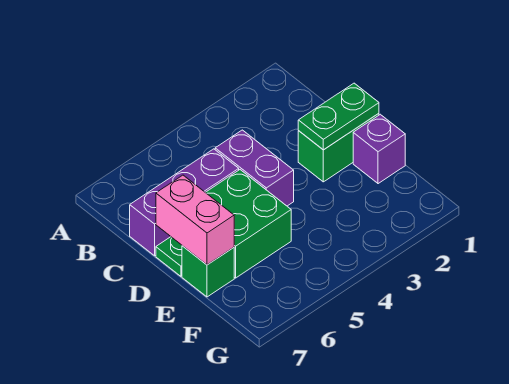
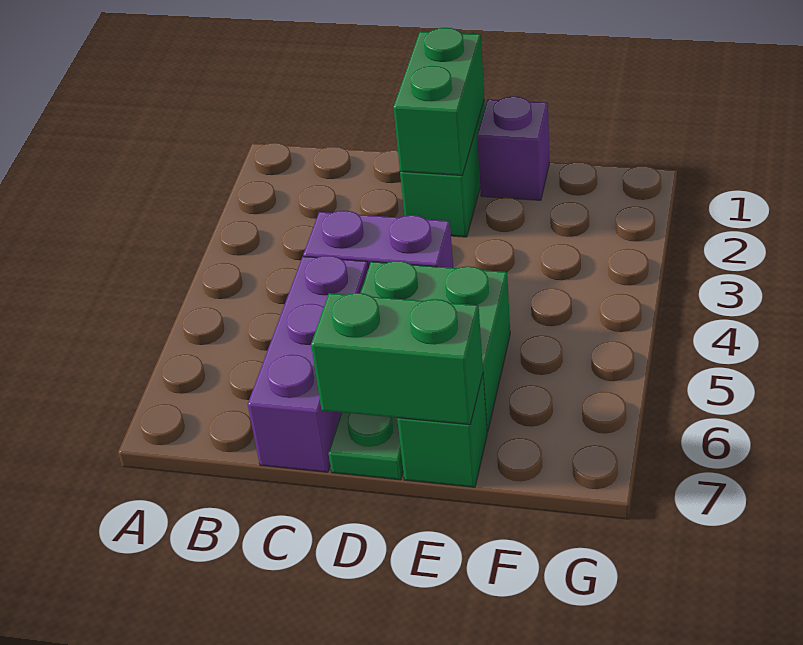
green plate D1:D2 level 2 -> green brick D1:D2 level 2
pink brick D7:E7 level 2 -> green brick D7:E7 level 2

